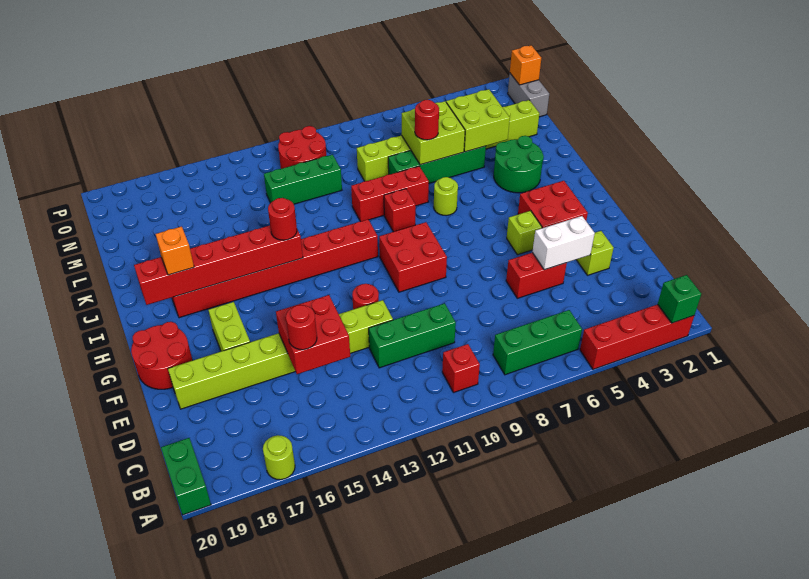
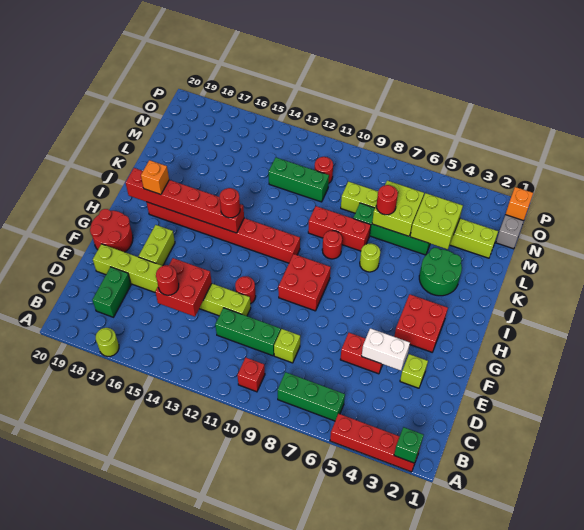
green brick A20:B20 level 1 -> green brick C18:D18 level 1
lime brick G5 level 1 -> lime brick D9 level 1
red brick J9 level 1 -> red round brick J9 level 1
red round brick N11:O12 level 1 -> red round brick N11 level 1

